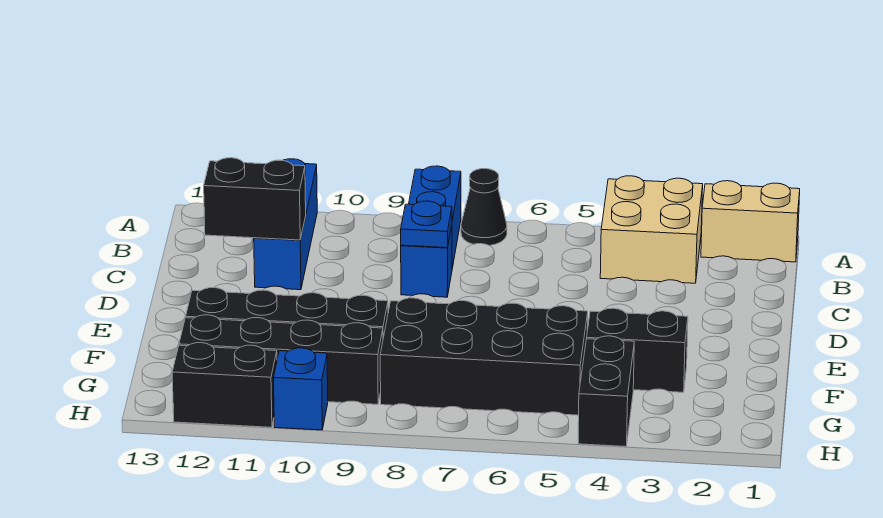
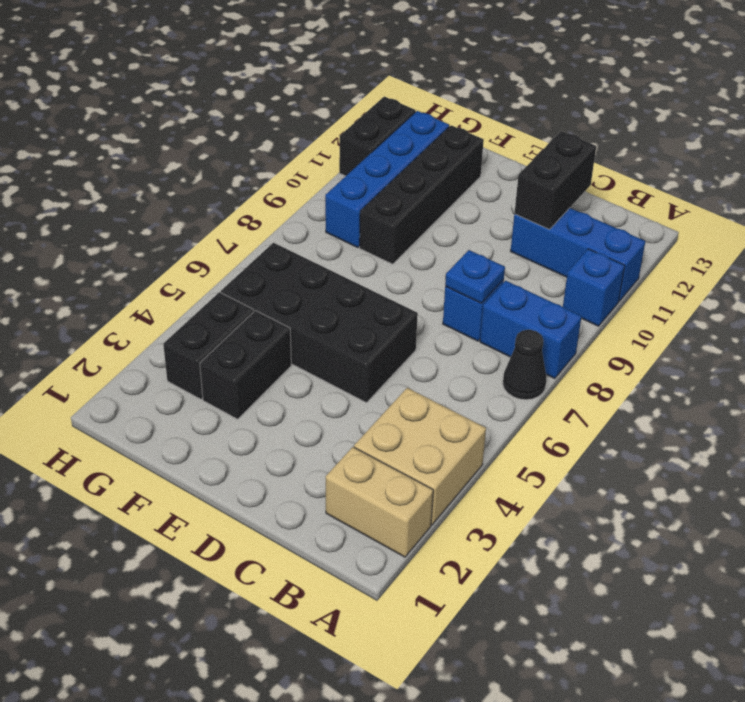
tan brick A1:A2 level 1 -> tan brick A2:B2 level 1
black brick F5:G8 level 1 -> black brick D5:G6 level 1
black brick G4:H4 level 1 -> black brick G3:G4 level 1
black brick G9:G12 level 1 -> blue brick G9:G12 level 1
blue brick H10 level 1 -> blue brick A10 level 1

